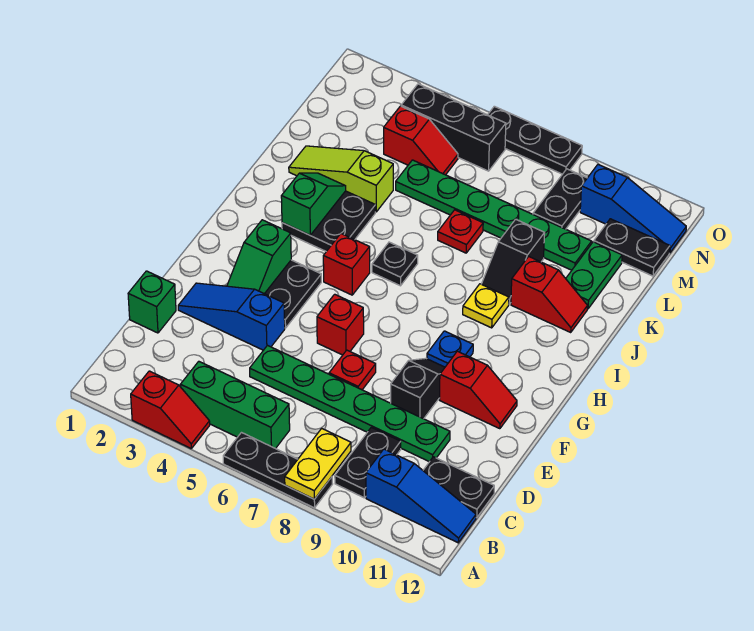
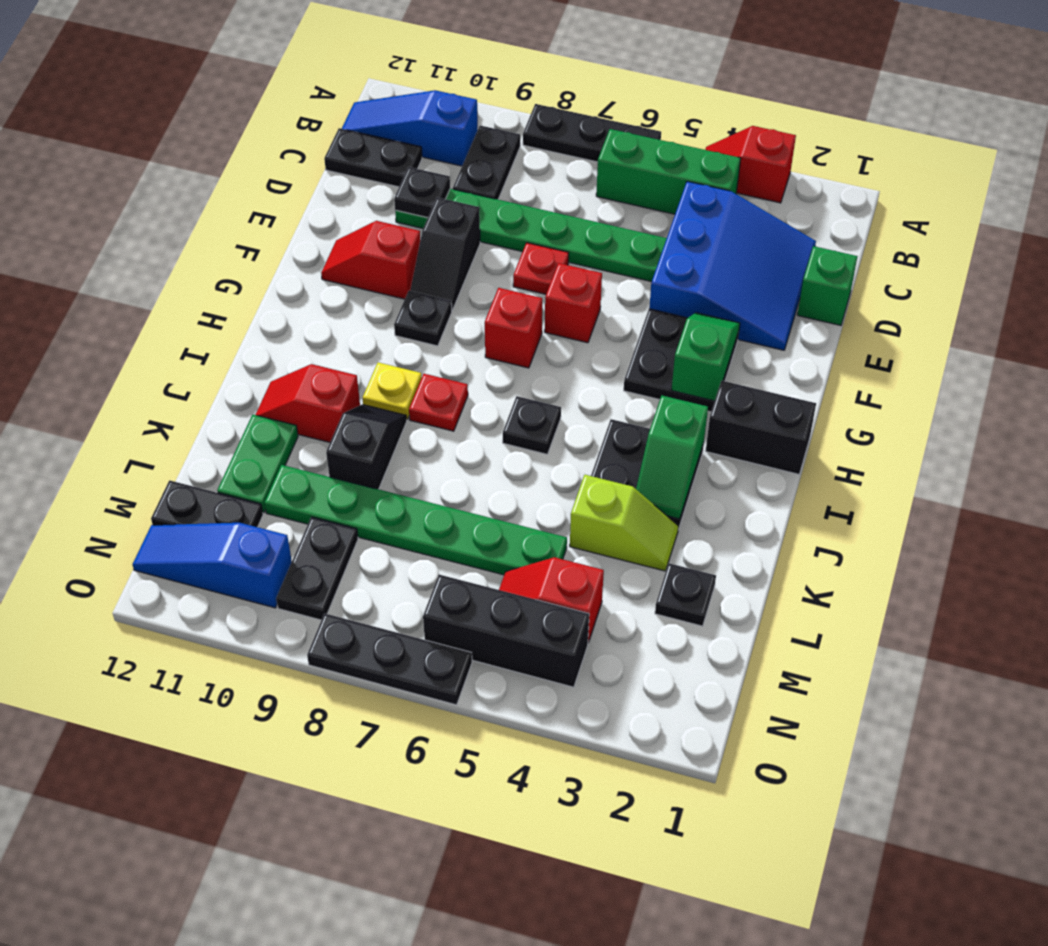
yellow plate A8:B8 level 2 -> none
none -> black plate D10 level 2
blue slope E2:E4 level 1 top 4 -> blue slope C2:E4 level 1 top 4
blue plate G9 level 1 -> black plate G9 level 1
none -> black brick H1:H2 level 1
red brick H5 level 1 -> red brick G7 level 1
lime slope K2:K4 level 1 top 4 -> lime slope K3:K4 level 1 top 4
red plate K7 level 1 -> red plate I8 level 1
none -> black plate L2 level 1

